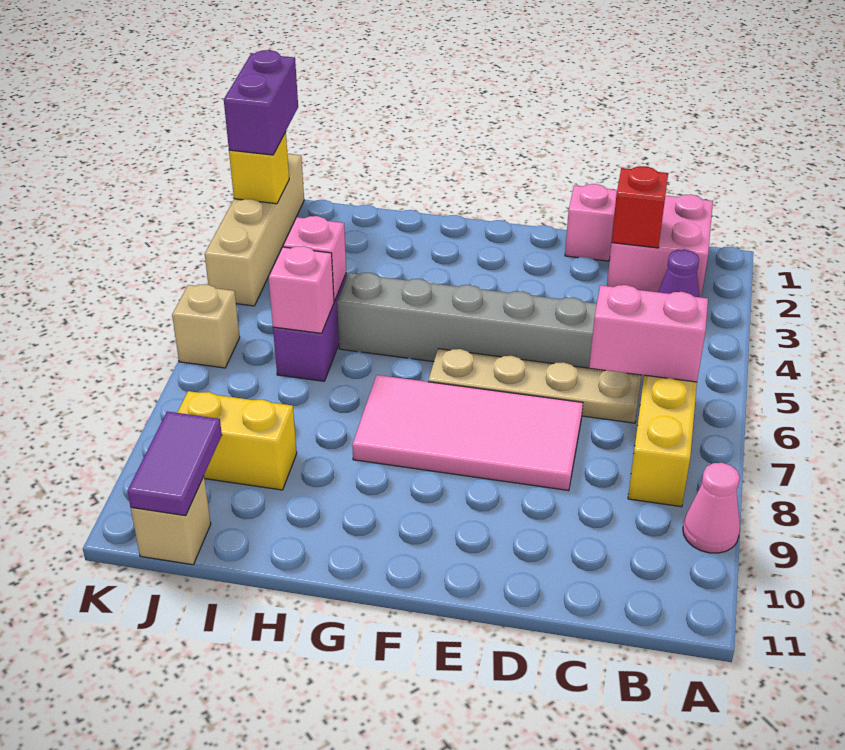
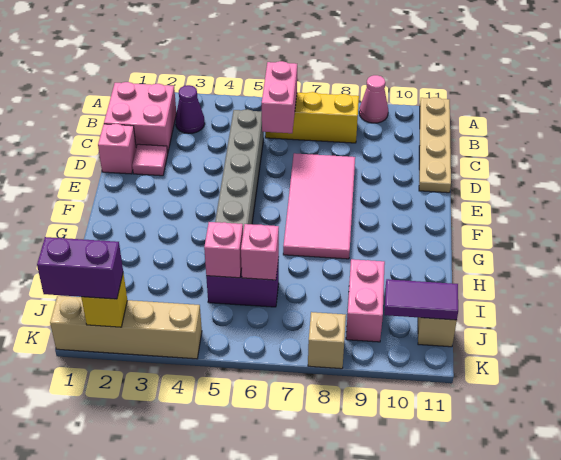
red brick C2 level 2 -> none
tan plate C6:F6 level 1 -> tan plate A11:D11 level 1
none -> pink tile D2 level 1
yellow brick I9:J9 level 1 -> pink brick I9:J9 level 1
tan brick K6 level 1 -> tan brick K8 level 1

